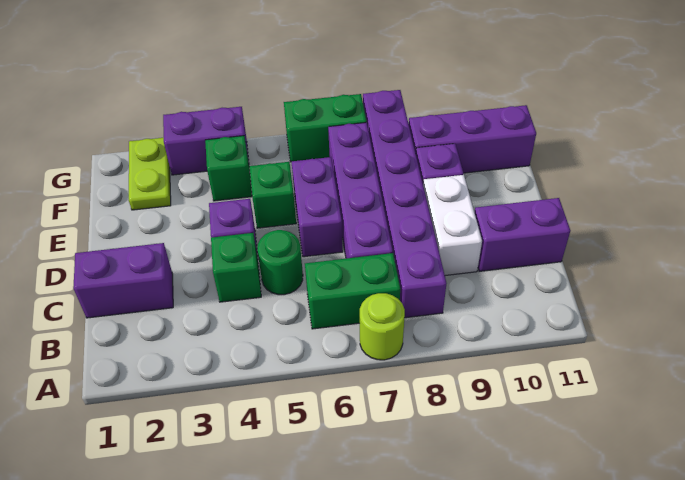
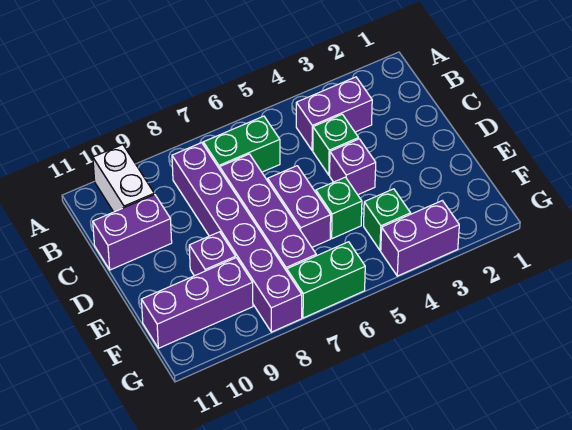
lime round brick A7 level 1 -> none
purple brick C1:C2 level 1 -> purple brick B3:B4 level 1
green round brick C5 level 1 -> none
white brick C9:D9 level 1 -> white brick A10:B10 level 1
lime plate F2:G2 level 1 -> none

